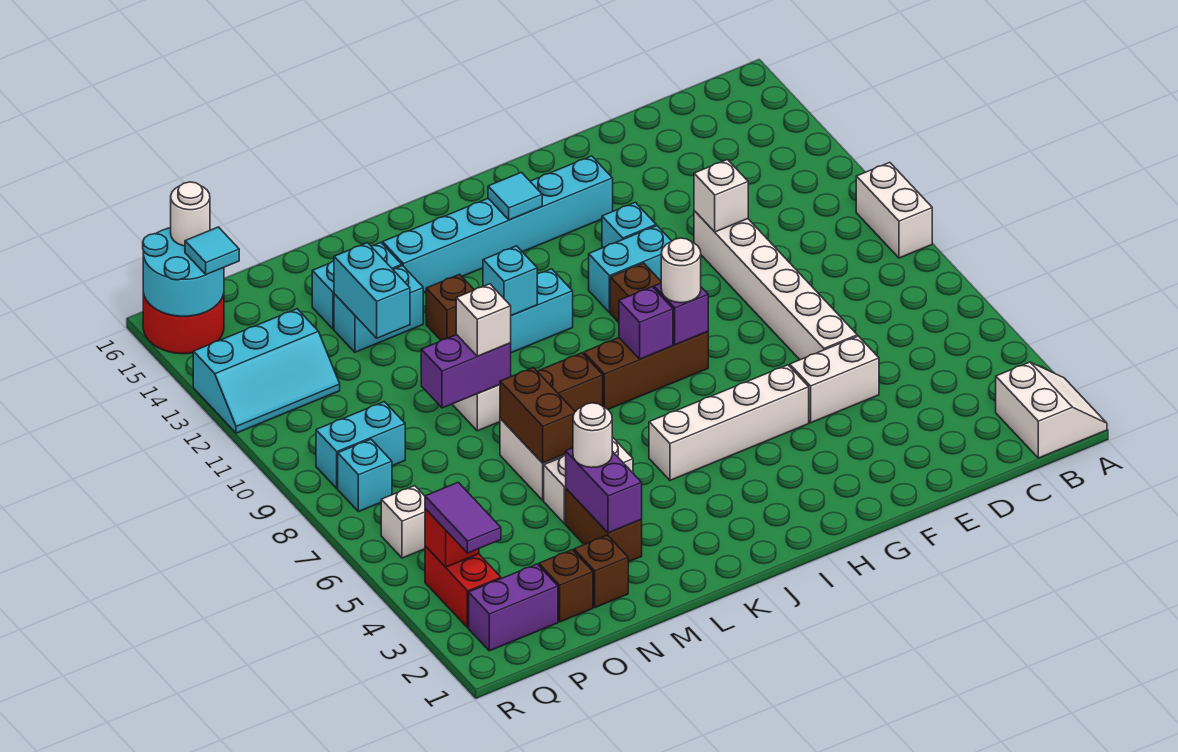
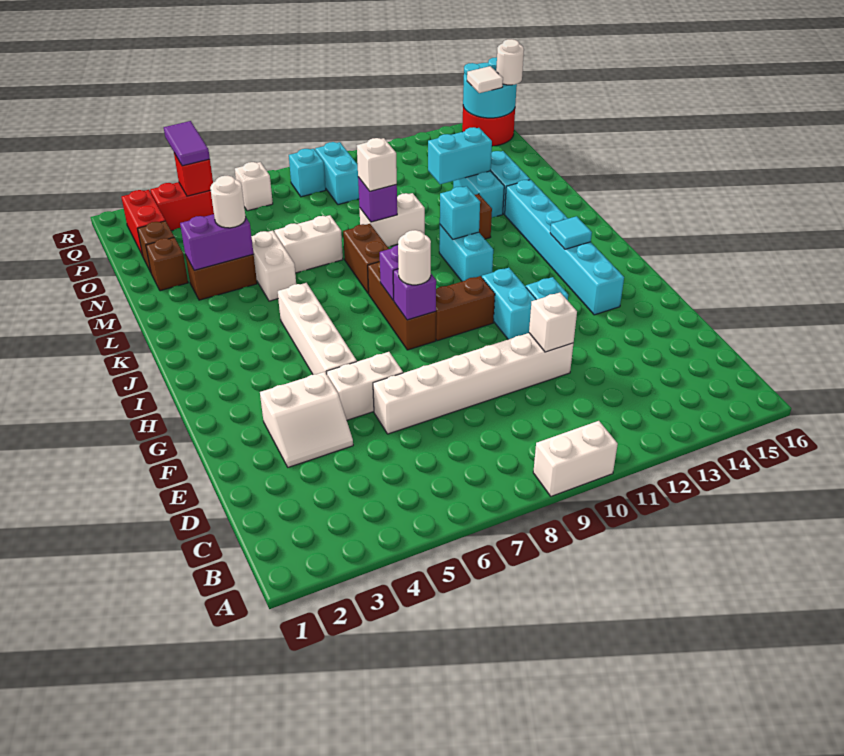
white slope A1:B2 level 1 top B -> white slope E3:F4 level 1 top F
white brick E5:F5 level 1 -> white brick F5:F6 level 1
brown brick M6:M7 level 2 -> none
purple brick M9:N9 level 2 -> purple brick M9 level 2
purple brick P2:Q2 level 1 -> red brick P2:Q2 level 1
cyan slope P12:R13 level 1 top 13 -> none
purple tile Q3:Q4 level 3 -> purple tile Q4:R4 level 3
cyan tile Q15 level 3 -> white tile Q15 level 3

